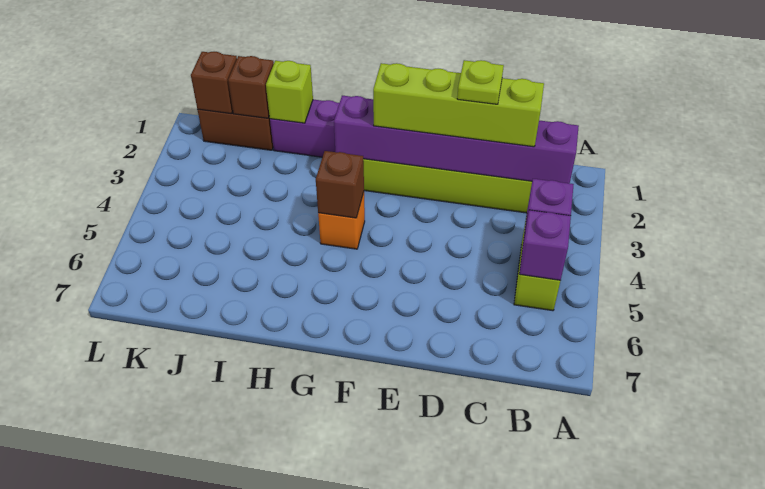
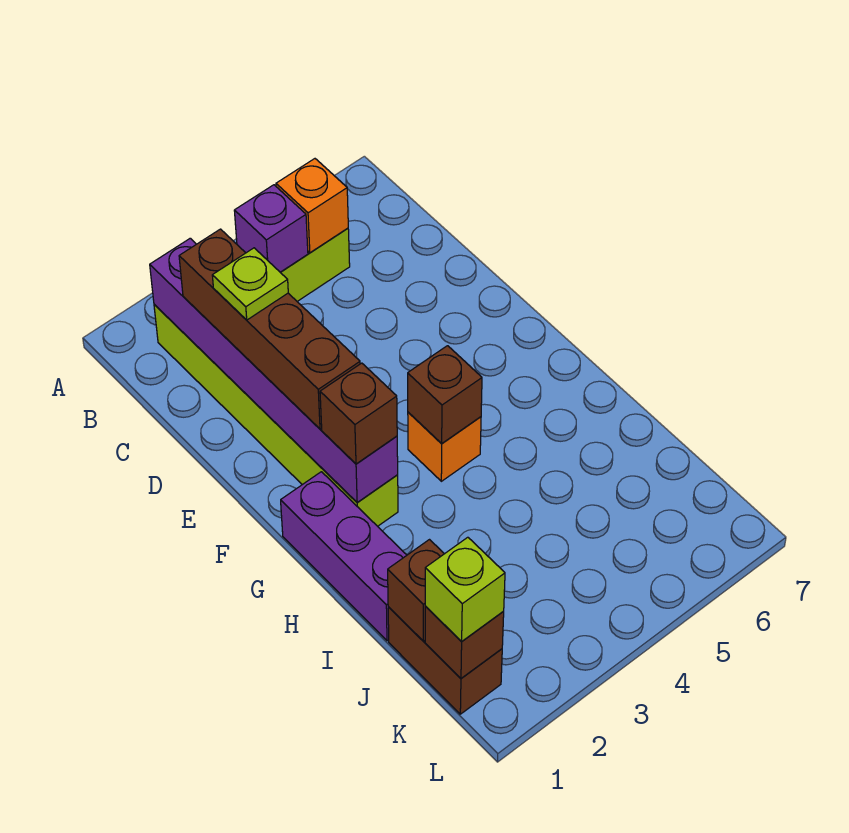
purple brick B5 level 2 -> orange brick B5 level 2
lime brick C2:F2 level 3 -> brown brick C2:F2 level 3
none -> brown brick G2 level 3
lime brick I1 level 2 -> lime brick K1 level 3

